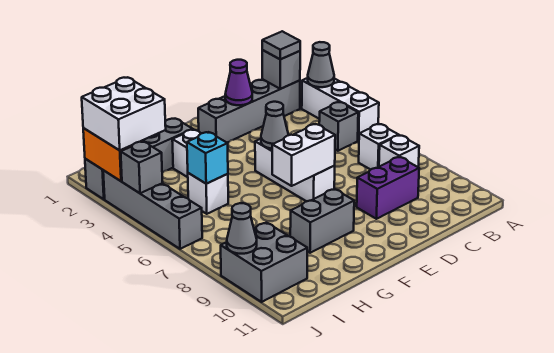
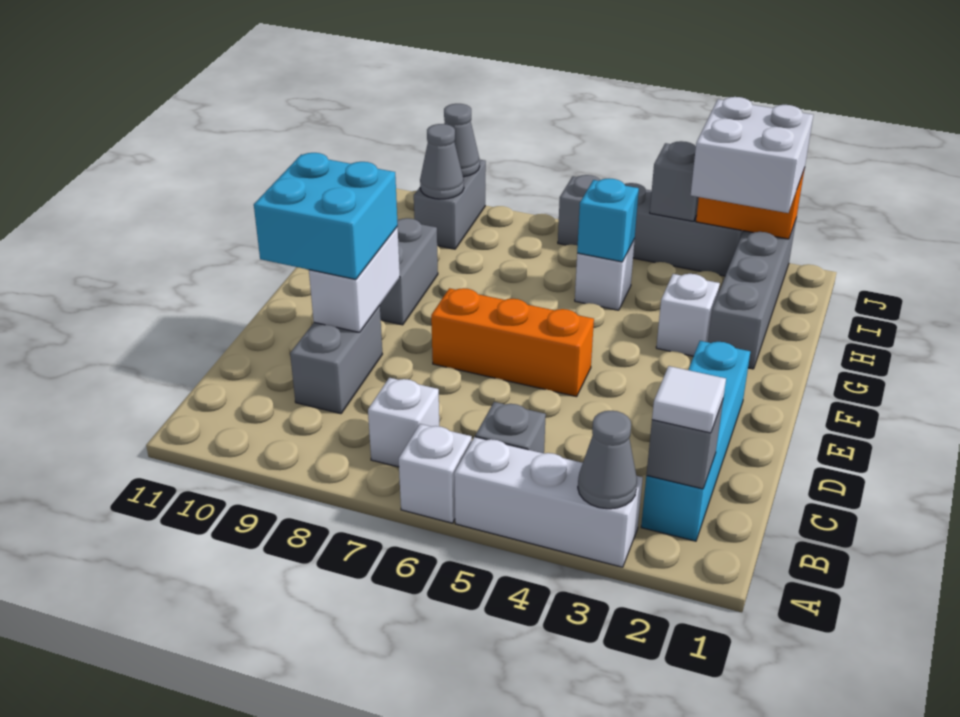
grey brick B2:E2 level 1 -> cyan brick B2:E2 level 1
grey tile B2 level 3 -> white tile B2 level 3
white brick B8 level 1 -> white brick A6 level 1
purple brick C9:D9 level 1 -> grey brick C9:D9 level 1
purple cone D2 level 2 -> none
none -> cyan brick D9:E10 level 3
white brick E5:E7 level 1 -> orange brick E5:E7 level 1
grey cone E5 level 2 -> grey cone I9 level 2
white brick E7:F7 level 2 -> white brick D9:E9 level 2
grey brick I9:J10 level 1 -> grey brick I9:J9 level 1

